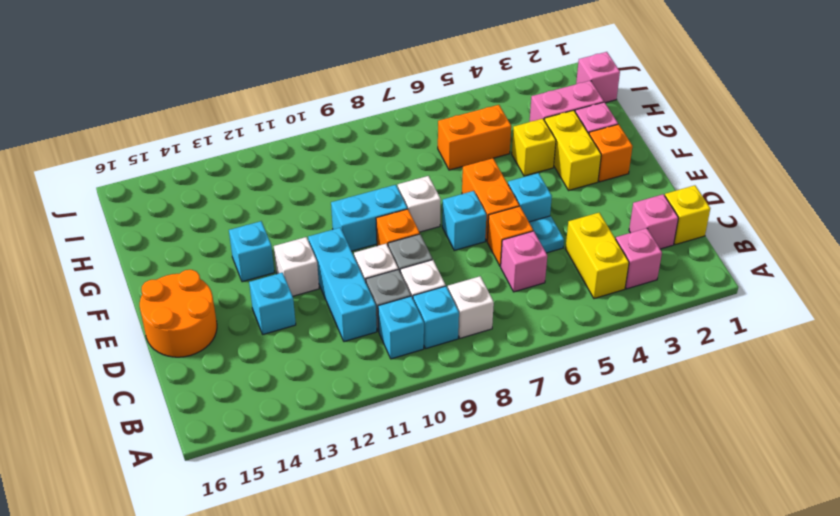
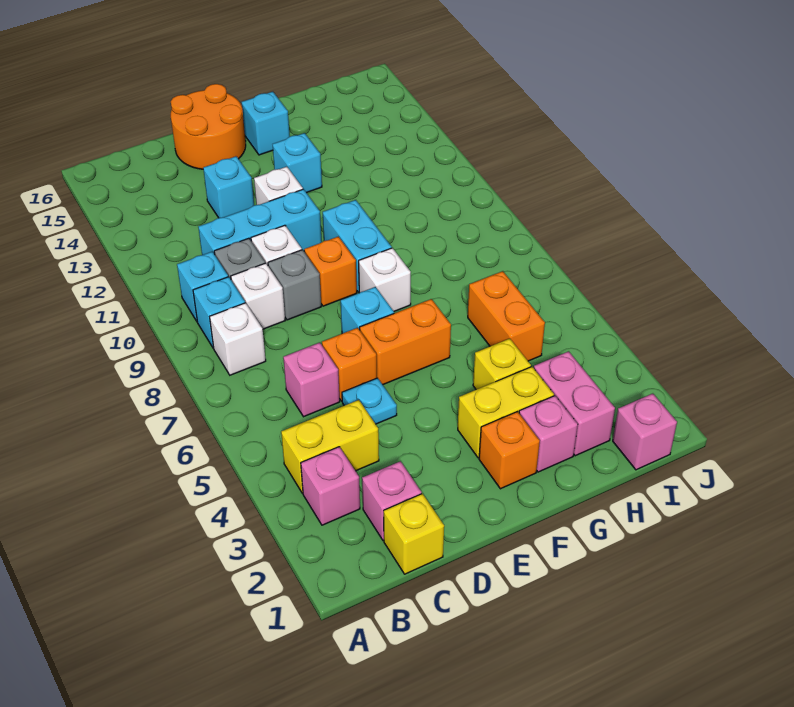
cyan brick E5 level 1 -> cyan brick F15 level 1

